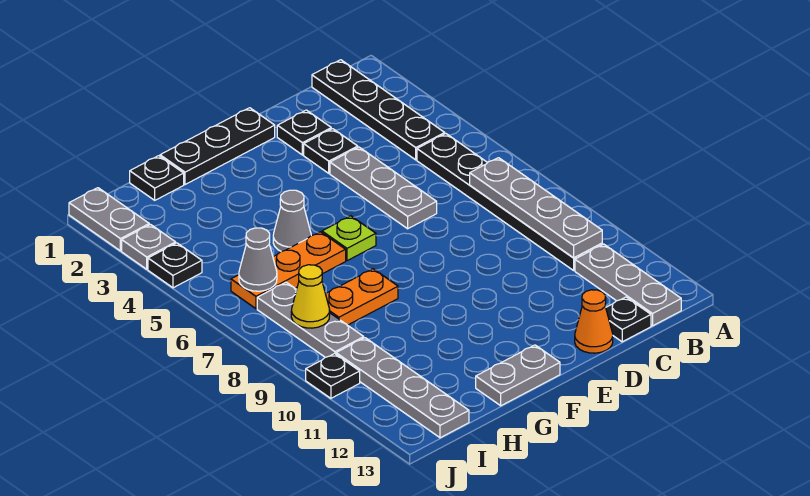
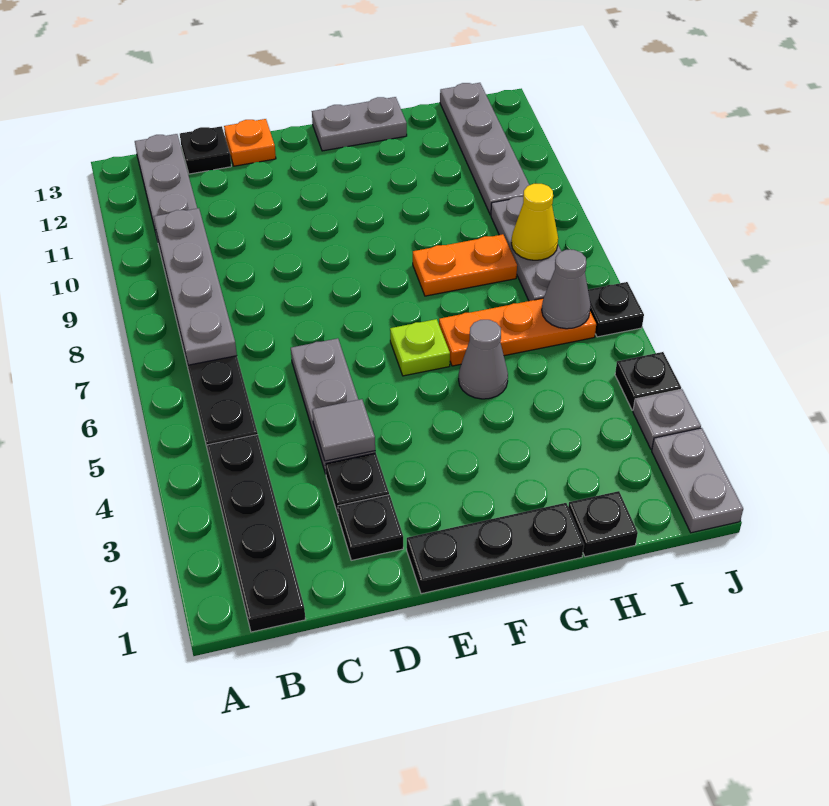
none -> grey tile D4 level 2
orange cone D13 level 1 -> orange plate D13 level 1
black plate J10 level 1 -> black plate J6 level 1

